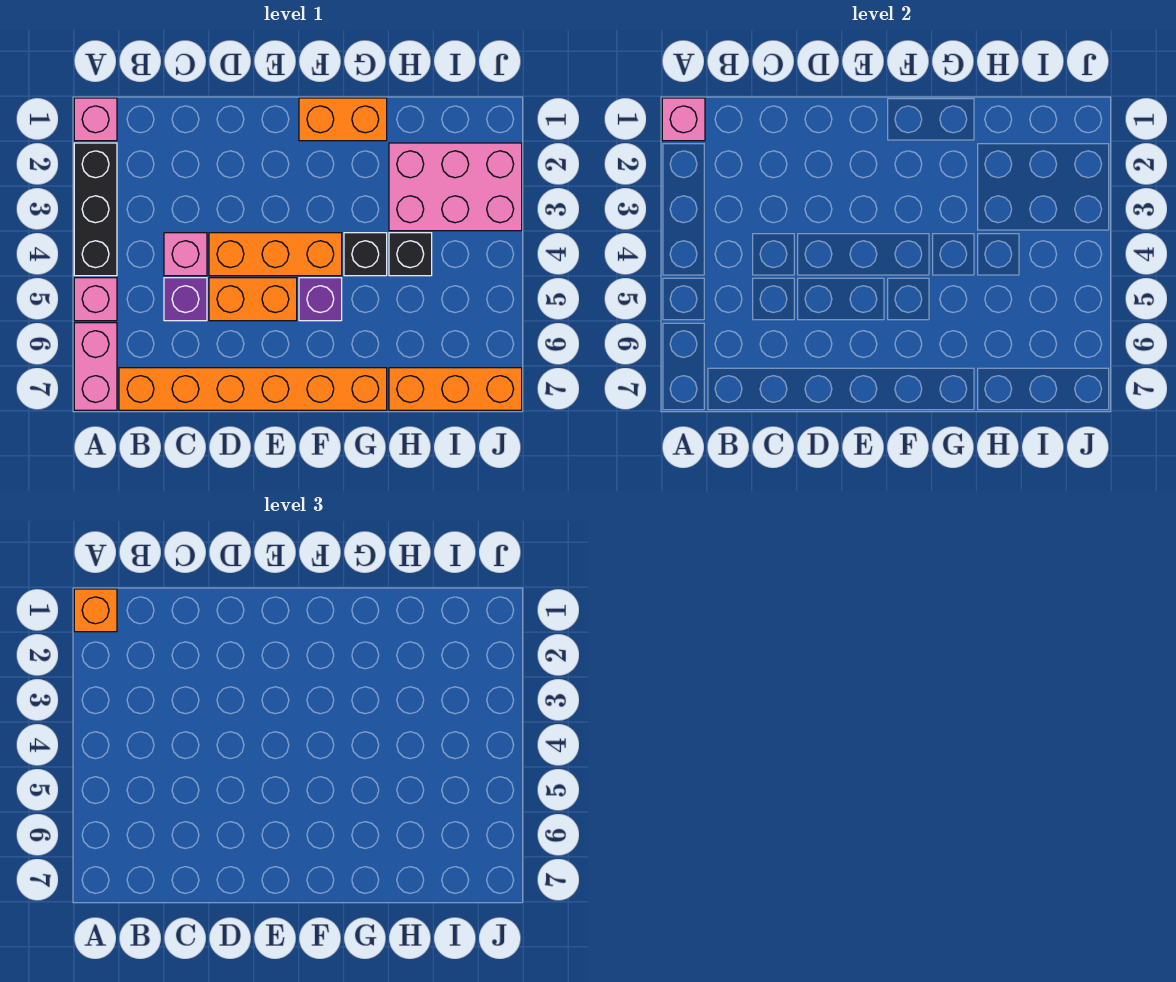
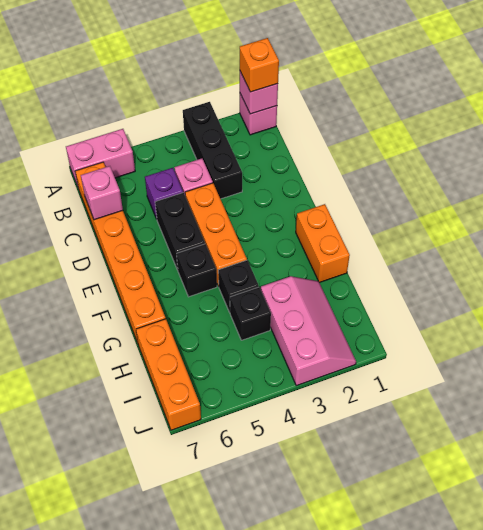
black brick A2:A4 level 1 -> black brick A3:C3 level 1
pink brick A5 level 1 -> pink brick C7 level 2
orange brick D5:E5 level 1 -> black brick D5:E5 level 1
purple brick F5 level 1 -> black brick F5 level 1
pink brick H2:J3 level 1 -> pink slope H2:J3 level 1 top 3

